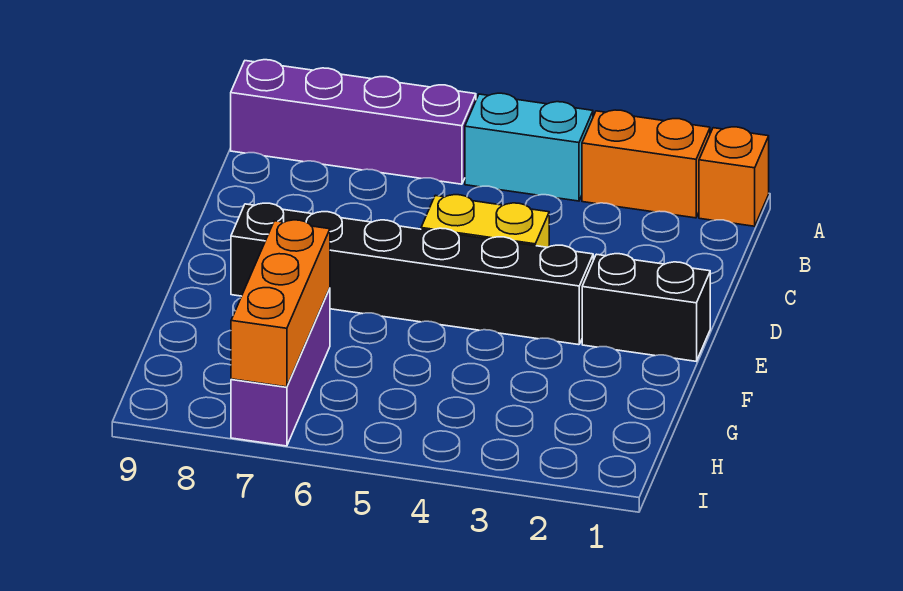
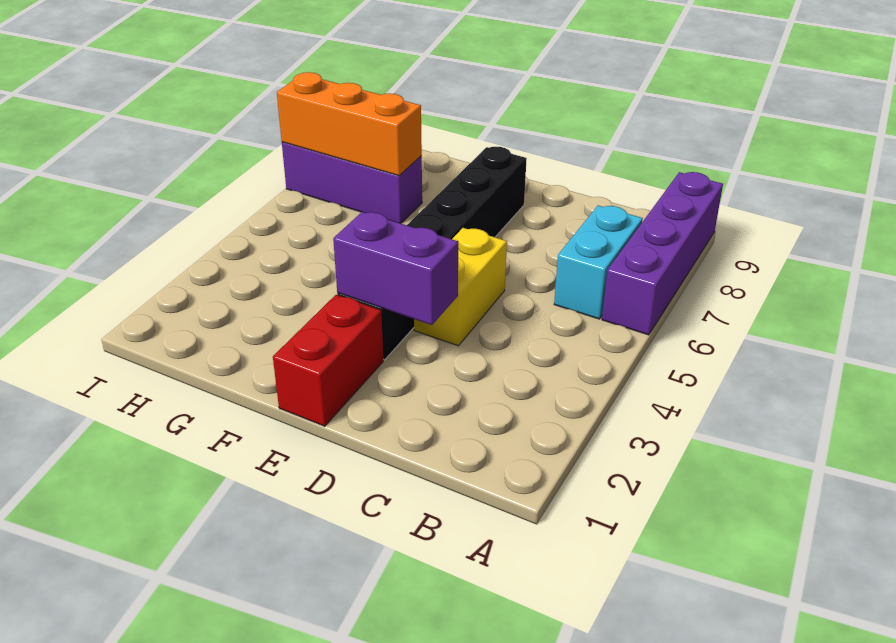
orange brick A1 level 1 -> none
orange brick A2:A3 level 1 -> none
cyan brick A4:A5 level 1 -> cyan brick B6:B7 level 1
none -> purple brick D3:E3 level 2
black brick E1:E2 level 1 -> red brick E1:E2 level 1

